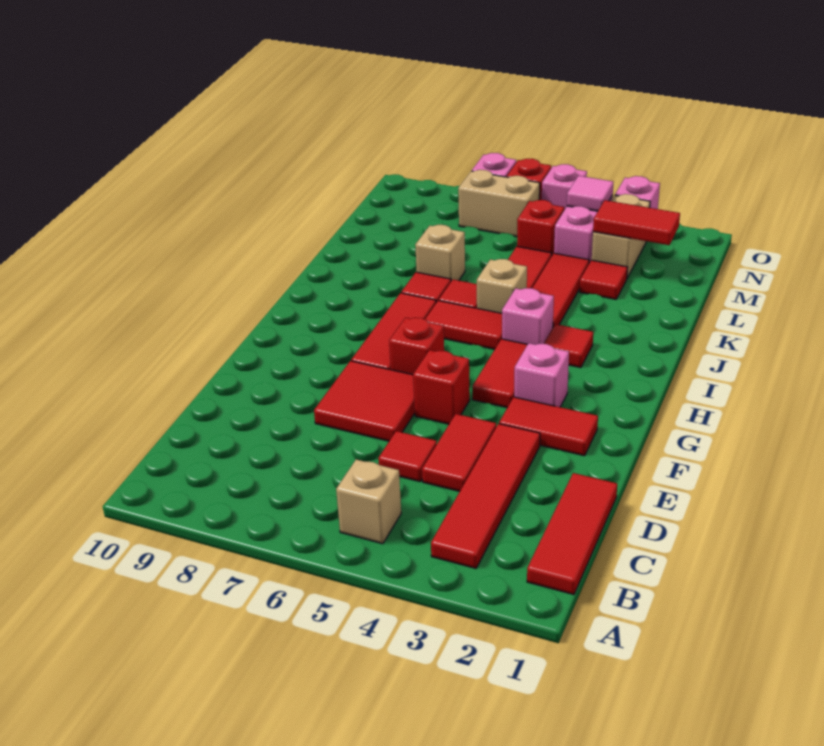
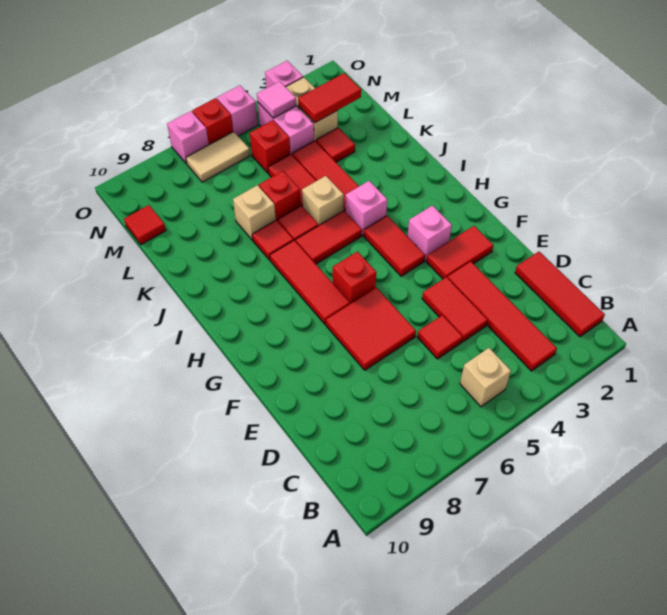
red brick F5 level 1 -> red brick K6 level 1
red tile I3 level 1 -> red tile M10 level 1
tan brick N6:N7 level 1 -> tan tile N6:N7 level 1

